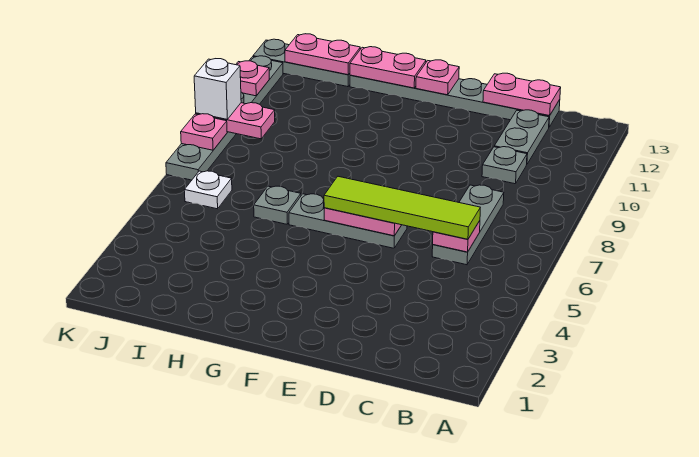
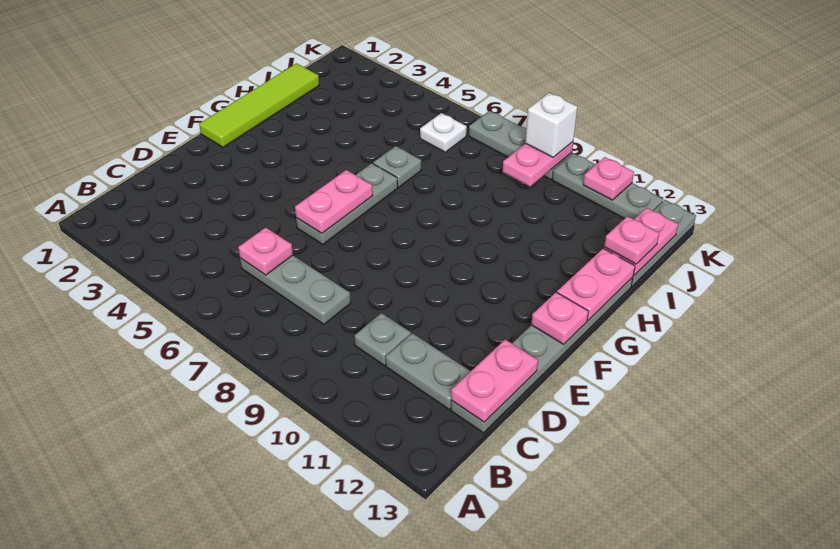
lime tile C6:F6 level 3 -> lime tile F1:I1 level 1
pink plate K8 level 2 -> pink plate I13 level 3

